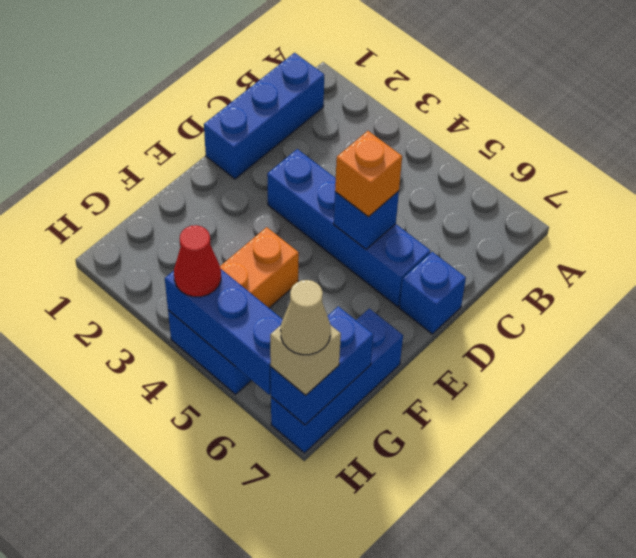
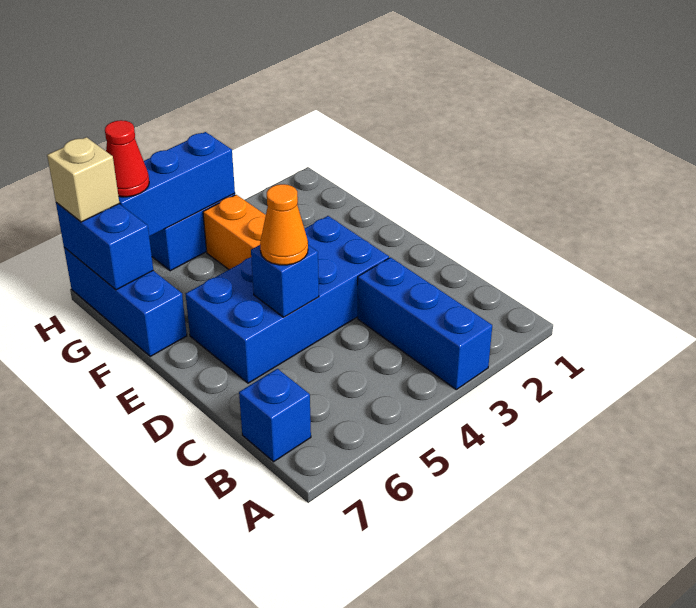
blue brick B1:D1 level 1 -> blue brick A3:C3 level 1
blue brick D3:D6 level 1 -> blue brick D3:E6 level 1
orange brick D5 level 3 -> orange cone D5 level 3
blue brick D7 level 1 -> blue brick B7 level 1
red cone H4 level 3 -> red cone H6 level 3
tan cone H7 level 4 -> none

